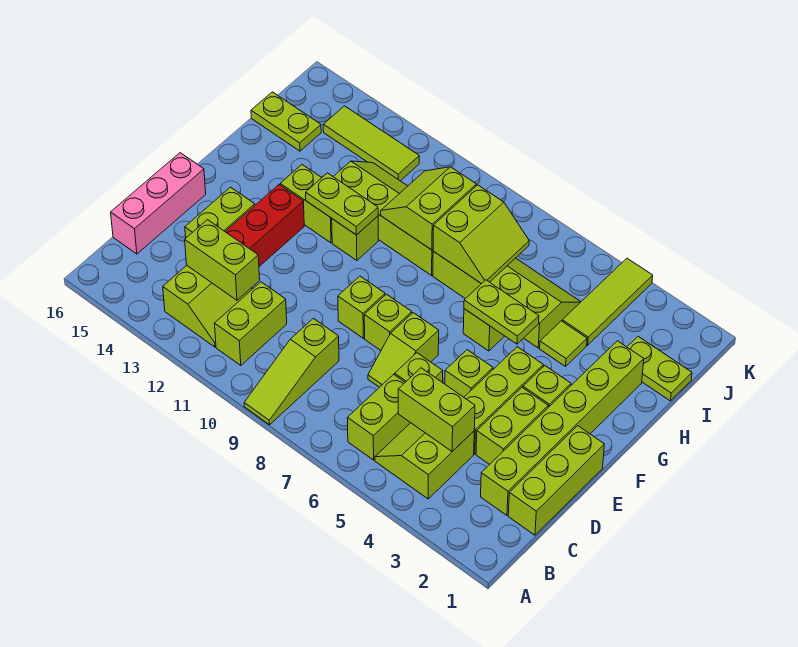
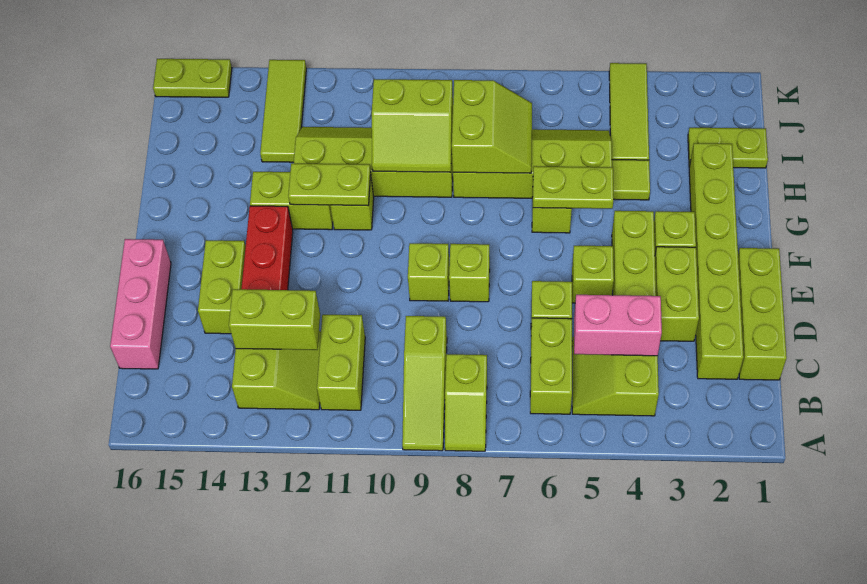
lime brick C4:C5 level 2 -> pink brick C4:C5 level 2
lime slope D7:E7 level 1 top E -> lime slope A8:B8 level 1 top B
lime slope H9:I10 level 2 top 9 -> lime slope H9:I10 level 2 top I
lime plate I15:I16 level 1 -> lime plate K15:K16 level 1
lime tile J12:J14 level 1 -> lime tile I13:K13 level 1

